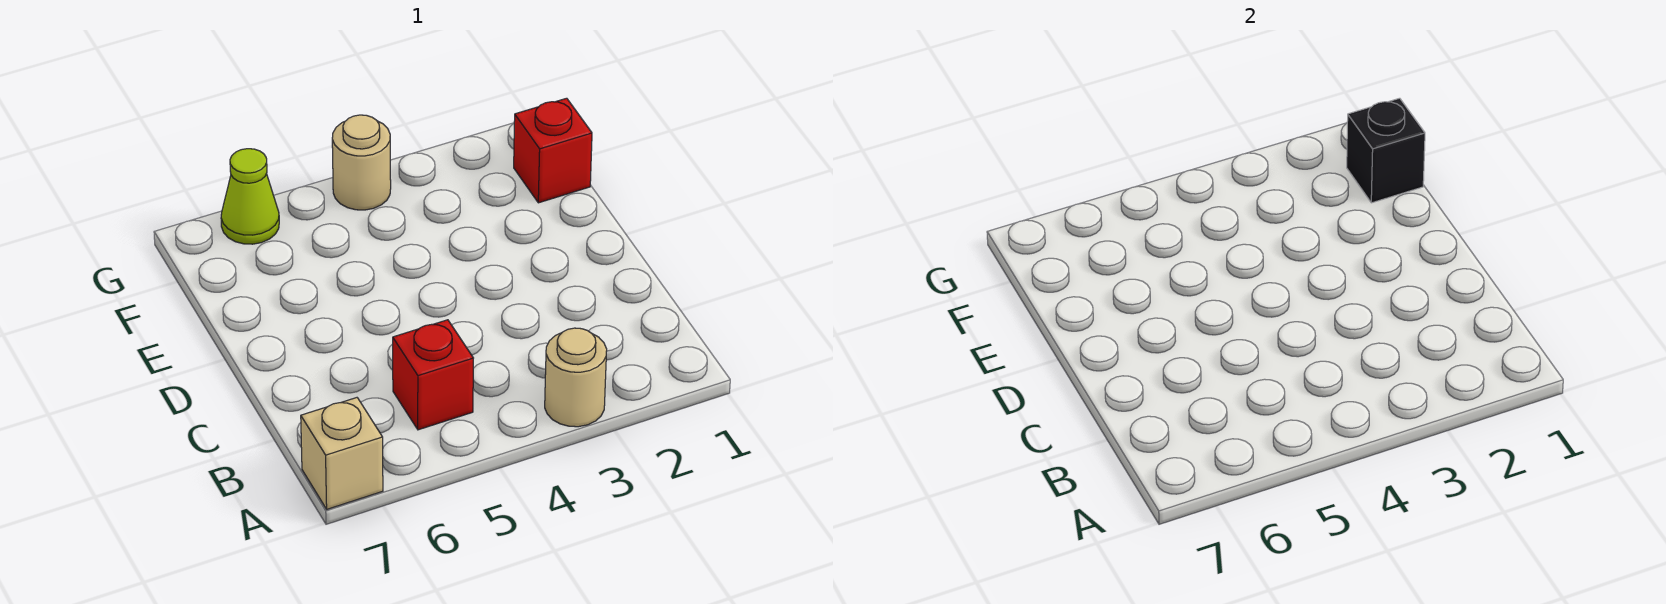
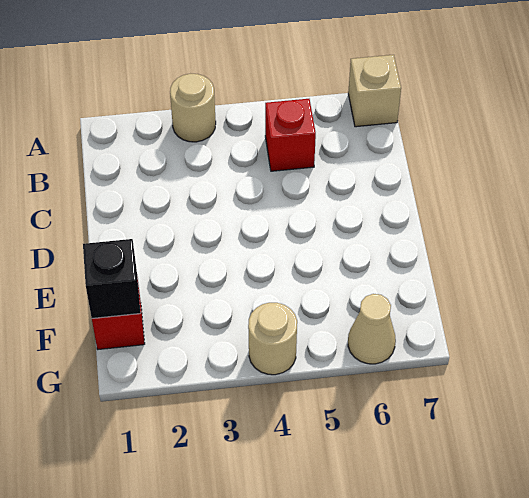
lime cone G6 level 1 -> tan cone G6 level 1

